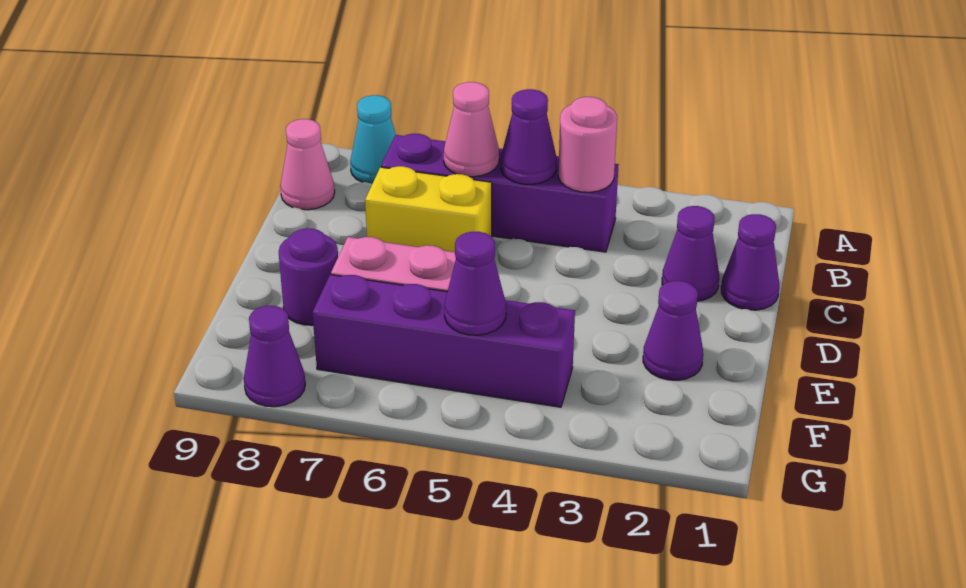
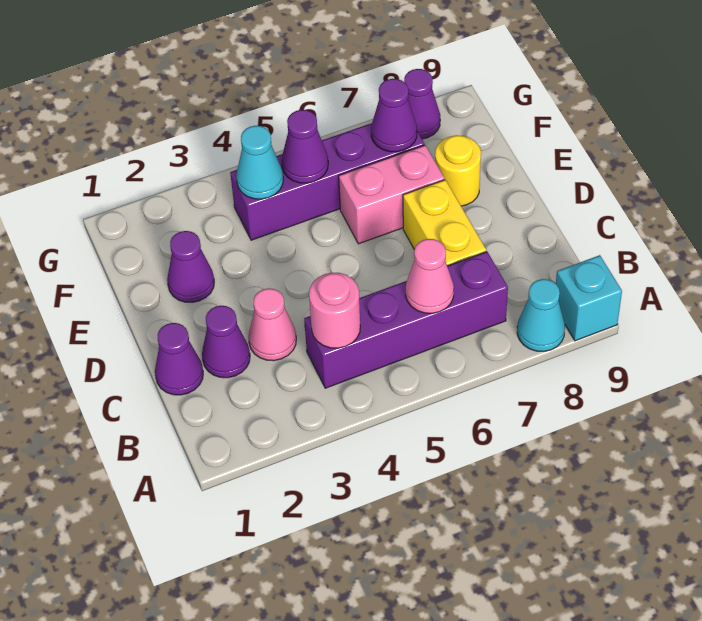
none -> cyan brick A9 level 1
purple cone B5 level 2 -> purple cone F7 level 2
pink cone B9 level 1 -> pink cone C3 level 1
yellow brick C6:C7 level 1 -> yellow brick C7:D7 level 1
purple round brick E8 level 1 -> yellow round brick E8 level 1
none -> cyan cone F4 level 2

